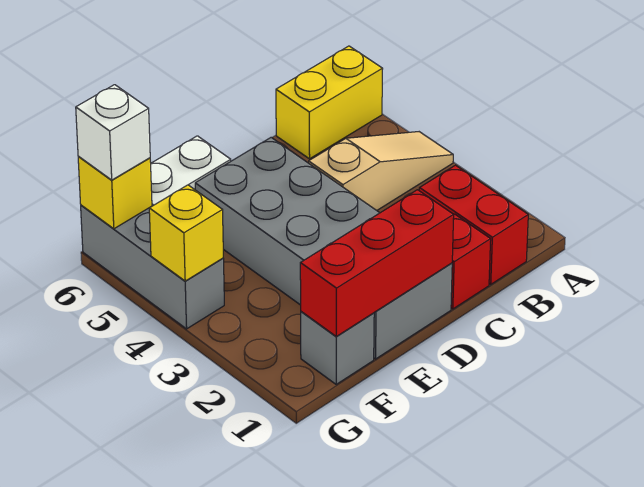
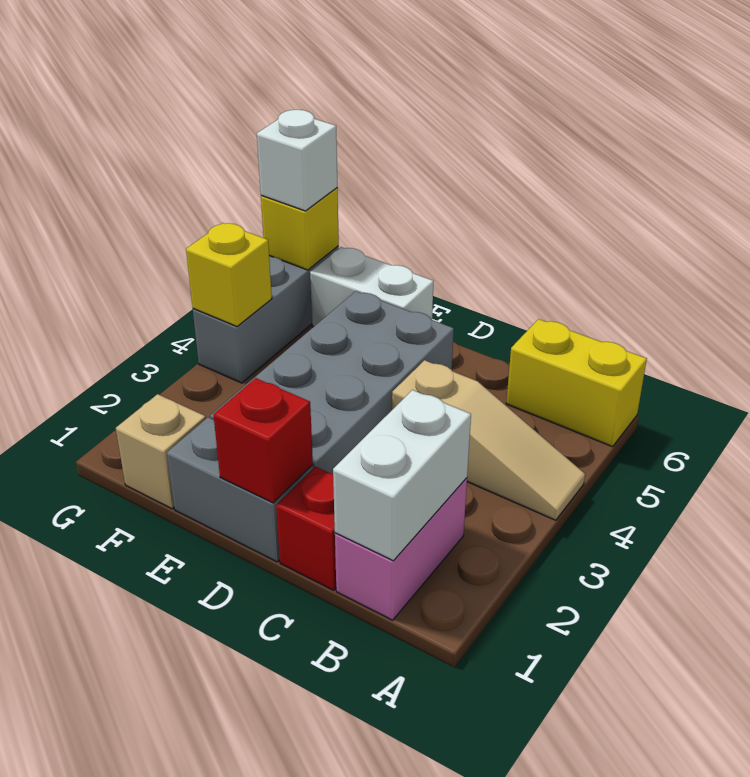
red brick B1:B2 level 1 -> pink brick B1:B2 level 1
none -> white brick B1:B2 level 2
red brick D1:F1 level 2 -> red brick D1 level 2
grey brick F1 level 1 -> tan brick F1 level 1

